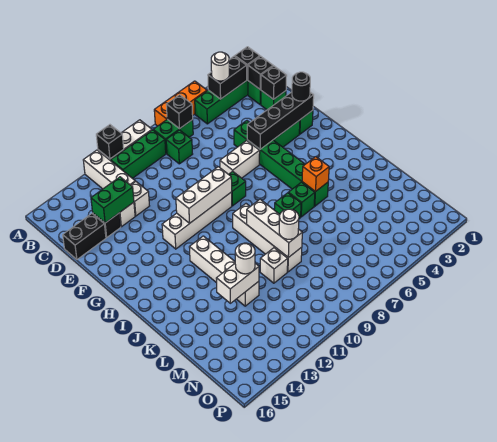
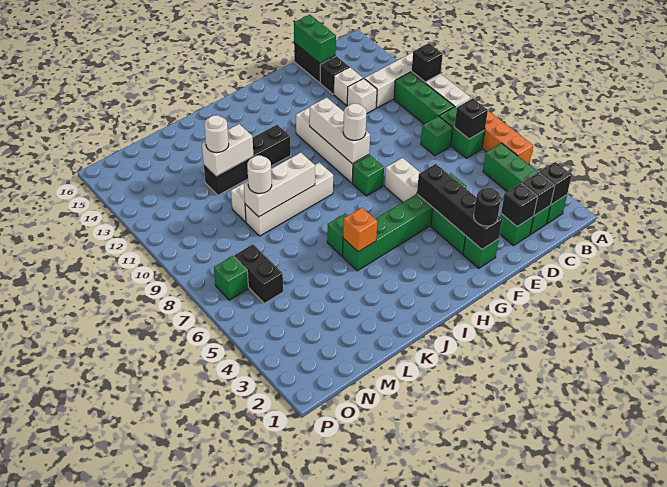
black brick B3:B4 level 2 -> black brick N6:N7 level 1
white round brick B4 level 3 -> white round brick G9 level 3
green brick D13:D14 level 2 -> green brick D15:D16 level 2
white brick I12:L12 level 1 -> black brick I12:L12 level 1
green brick J7 level 1 -> green brick O7 level 1
white brick L12:L13 level 2 -> white brick K12:L12 level 2

